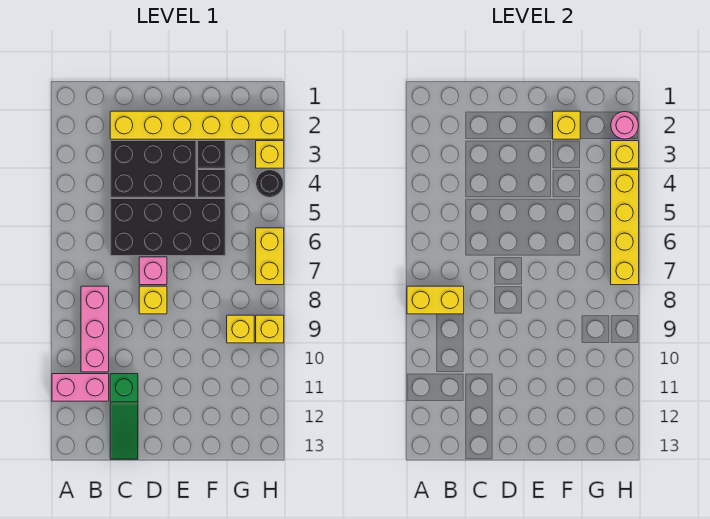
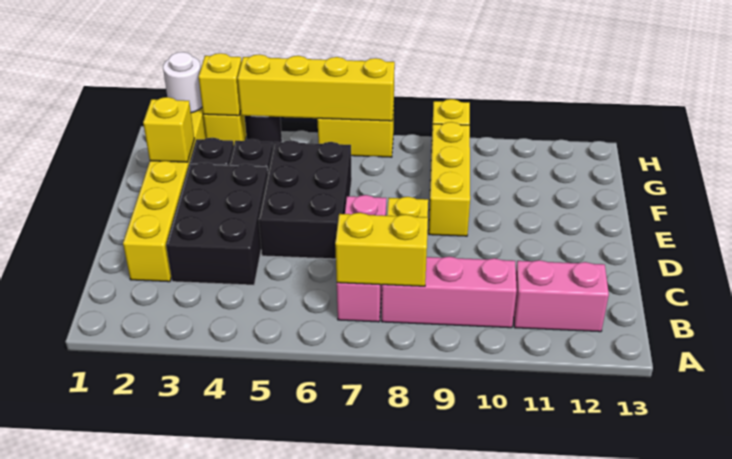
yellow brick A8:B8 level 2 -> yellow brick B7:B8 level 2
pink brick A11:B11 level 1 -> pink brick B11:B12 level 1
black brick C5:F6 level 1 -> black brick D5:F6 level 1
green slope C11:C13 level 1 top 11 -> none
pink brick D7 level 1 -> pink brick B7:D7 level 1
yellow brick G9 level 1 -> yellow brick E9:G9 level 1
pink round brick H2 level 2 -> white round brick H2 level 2

